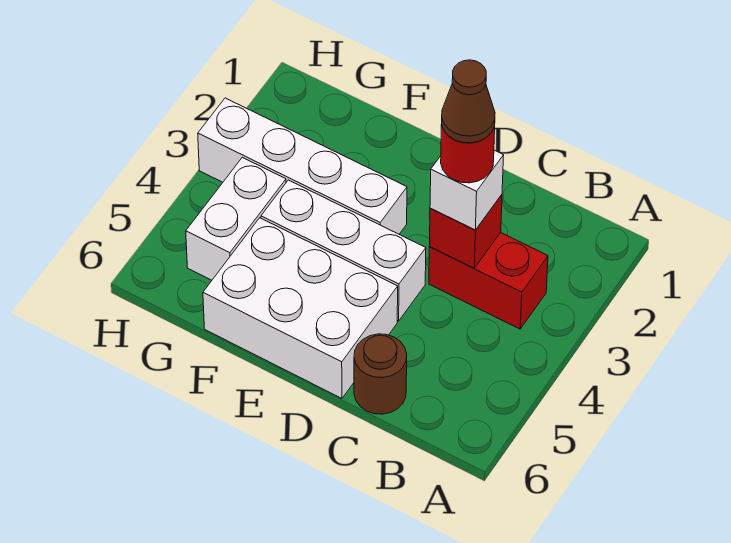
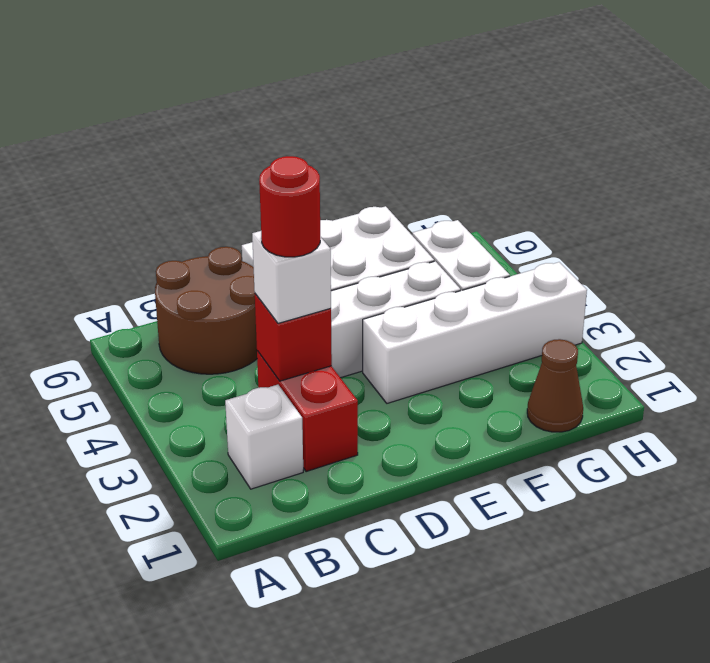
none -> white brick B2 level 1
red brick B3:C3 level 1 -> red brick C2:C3 level 1
brown cone C3 level 5 -> brown cone G1 level 1
brown round brick C6 level 1 -> brown round brick B5:C6 level 1

